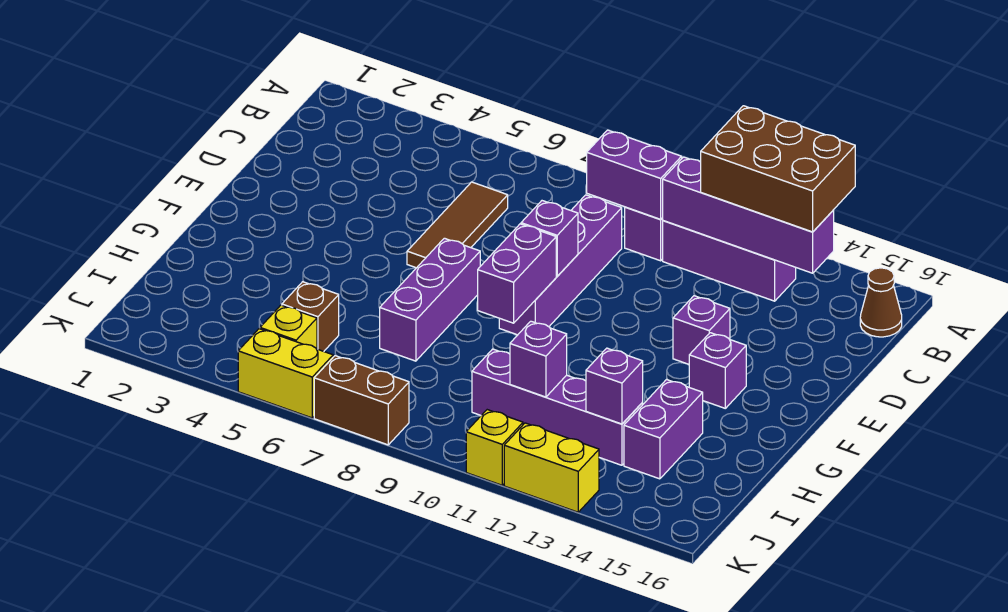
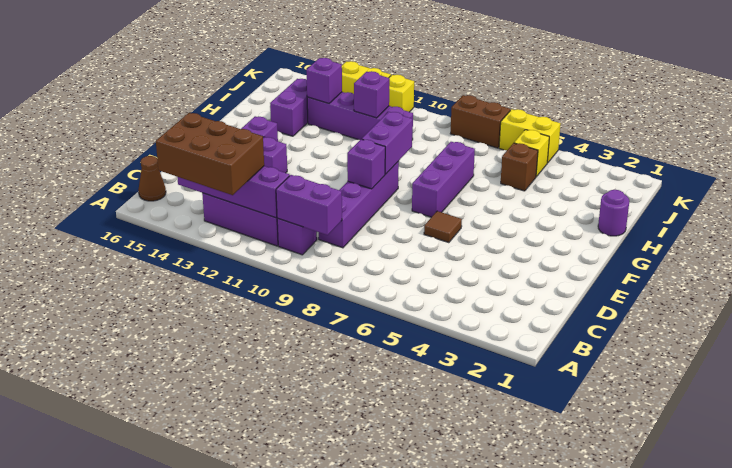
brown tile C6:E6 level 1 -> brown tile E6 level 1
none -> purple round brick H1 level 1

